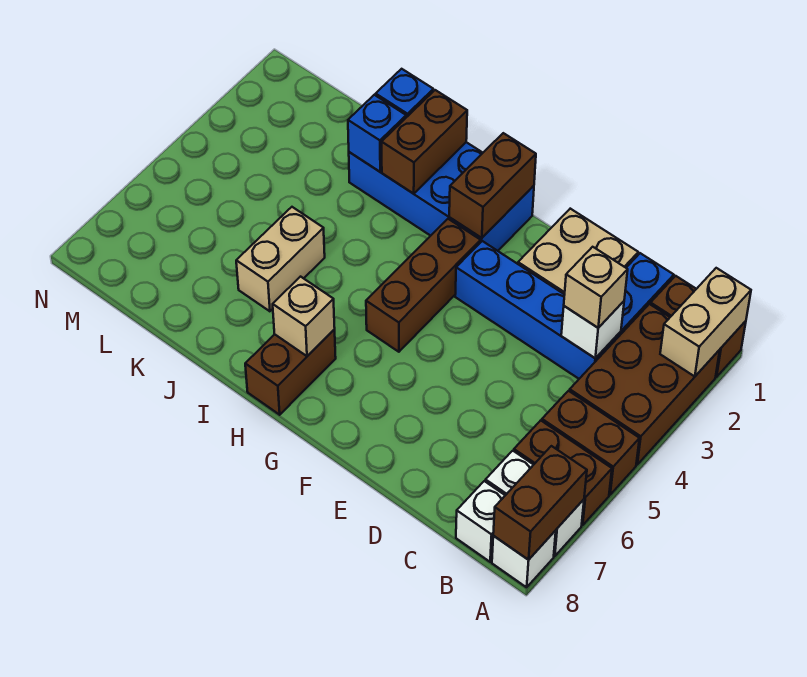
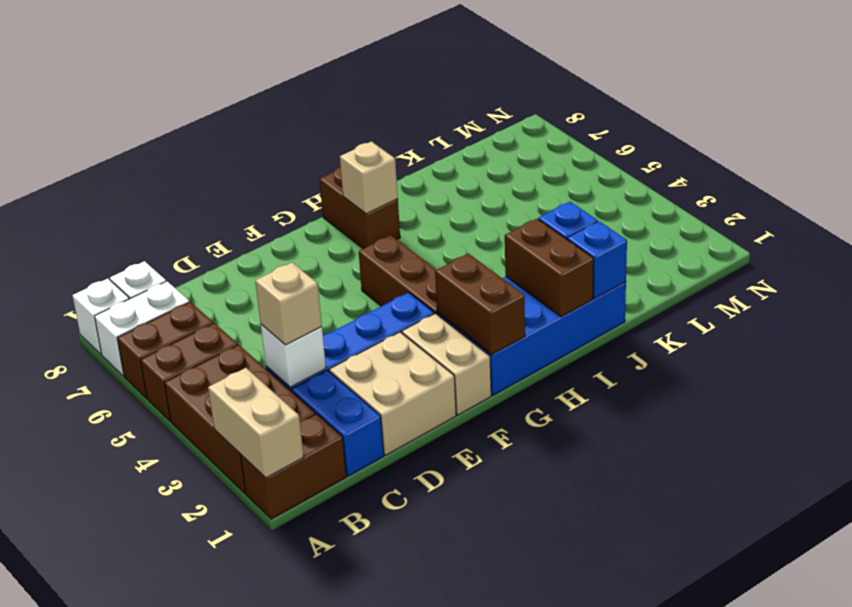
brown brick A7:A8 level 2 -> none
tan brick J5:J6 level 1 -> tan brick F1:F2 level 1

